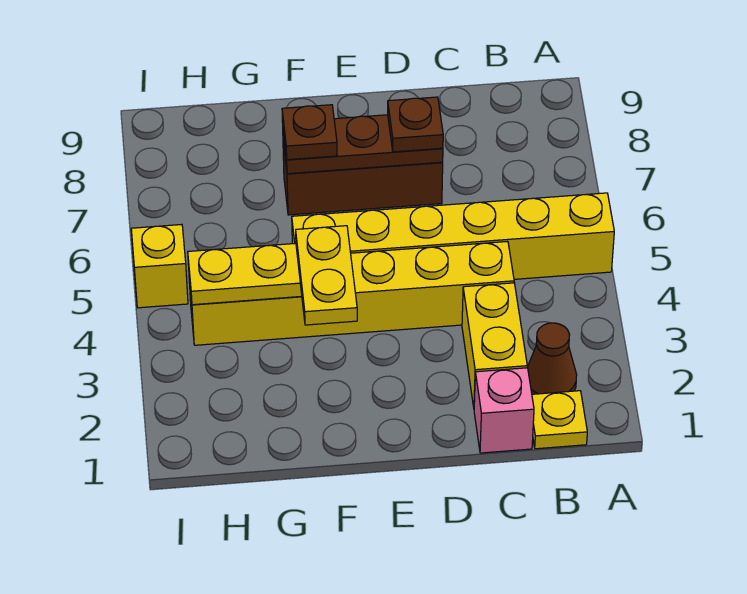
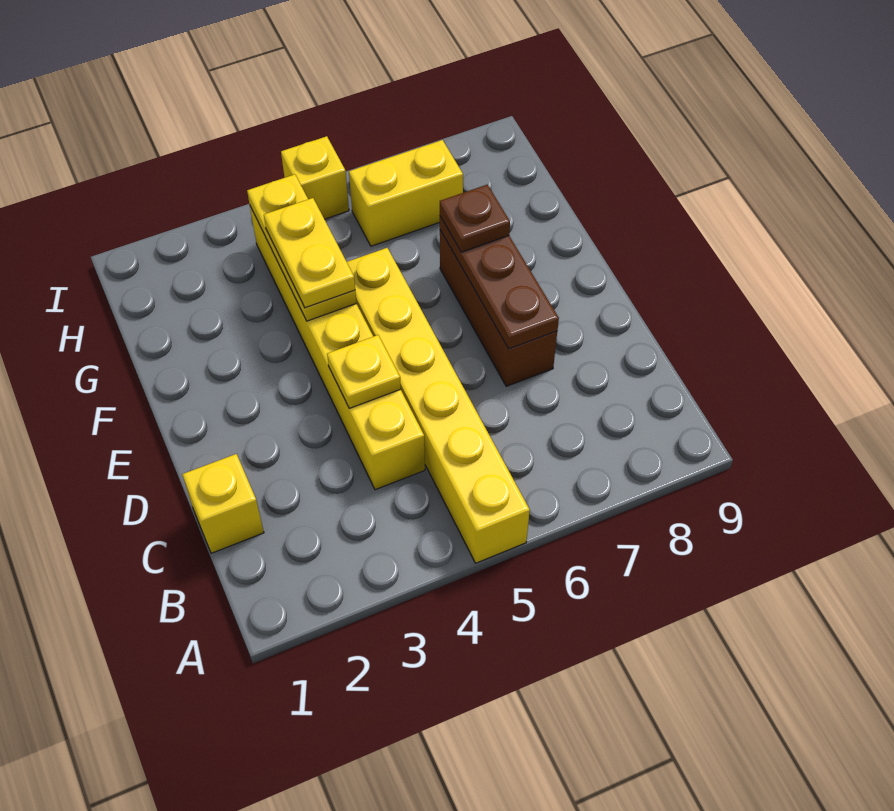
yellow plate B1 level 1 -> yellow plate D4 level 2
brown cone B2 level 1 -> none
pink brick C1 level 1 -> yellow brick C1 level 1
yellow brick C2:C3 level 1 -> yellow brick H6:H7 level 1
brown plate D7 level 3 -> none
yellow plate F3:F4 level 3 -> yellow plate F4:G4 level 3

